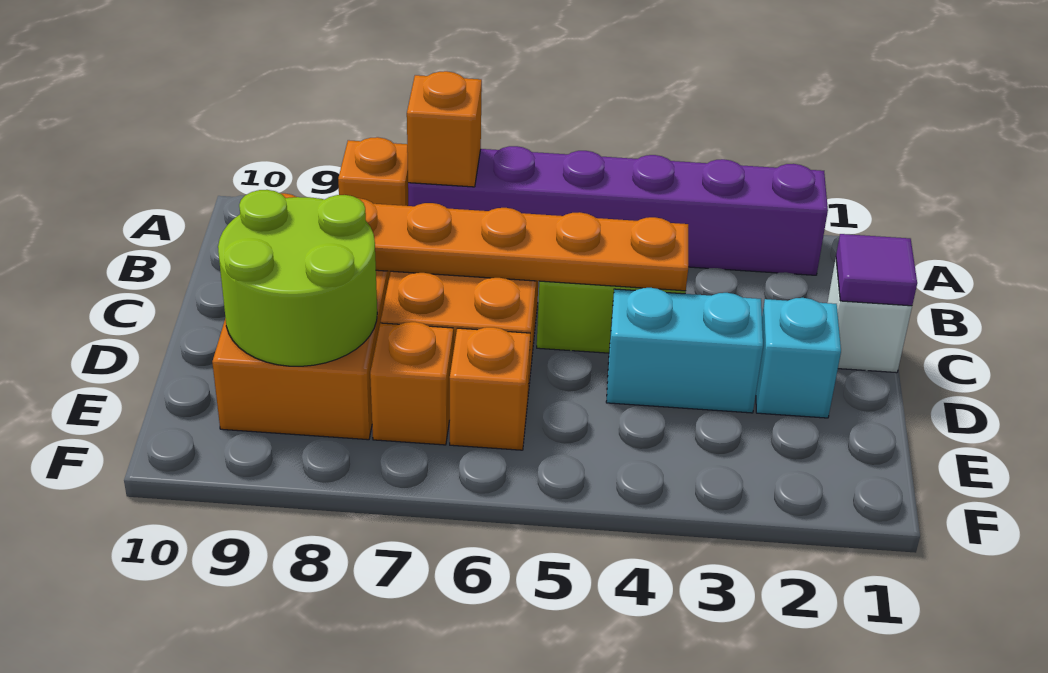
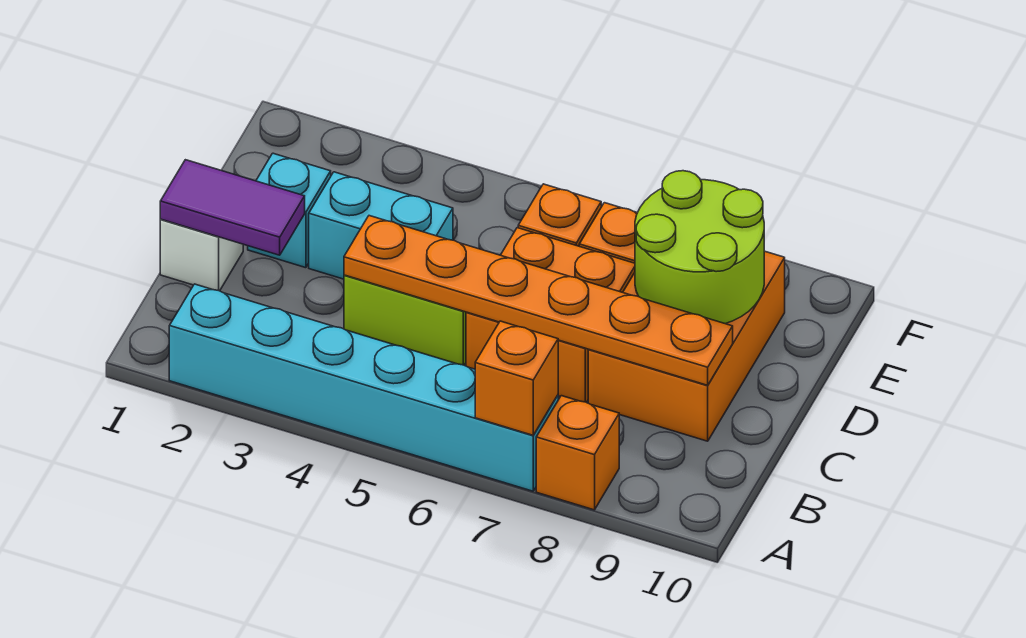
purple brick A2:A7 level 1 -> cyan brick A2:A7 level 1
purple tile C1 level 2 -> purple tile C1:C2 level 2

